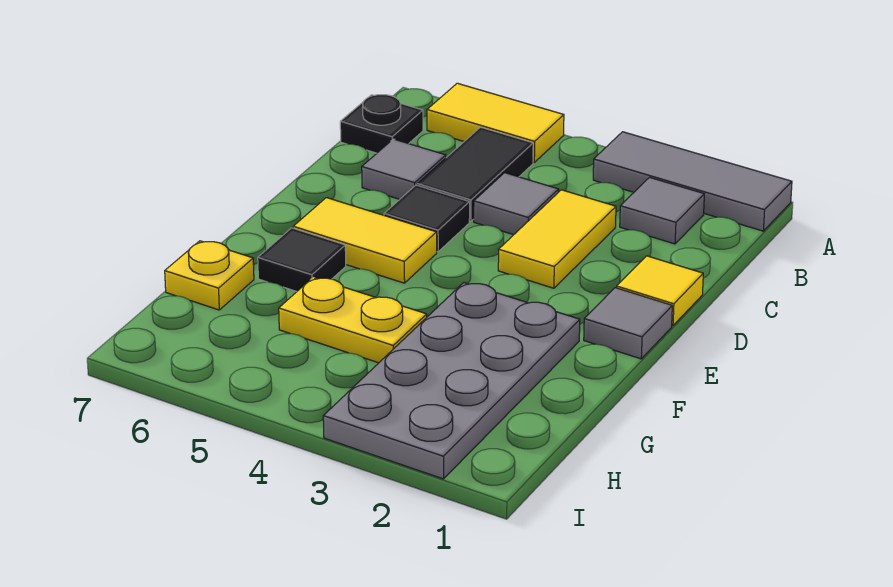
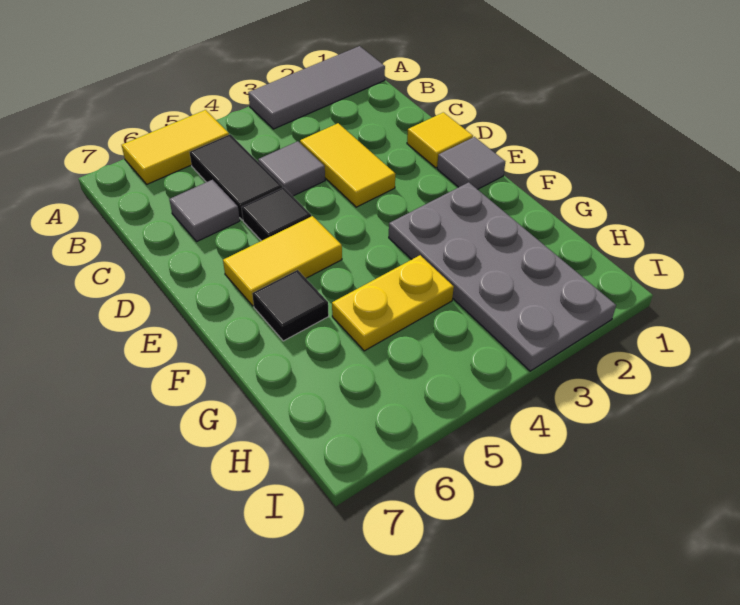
grey tile B2 level 1 -> none
black plate B7 level 1 -> none
yellow plate G7 level 1 -> none

